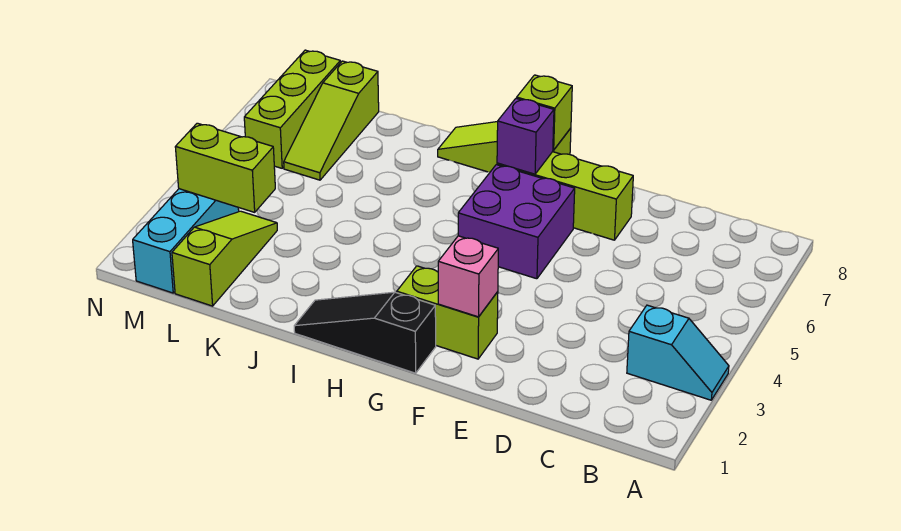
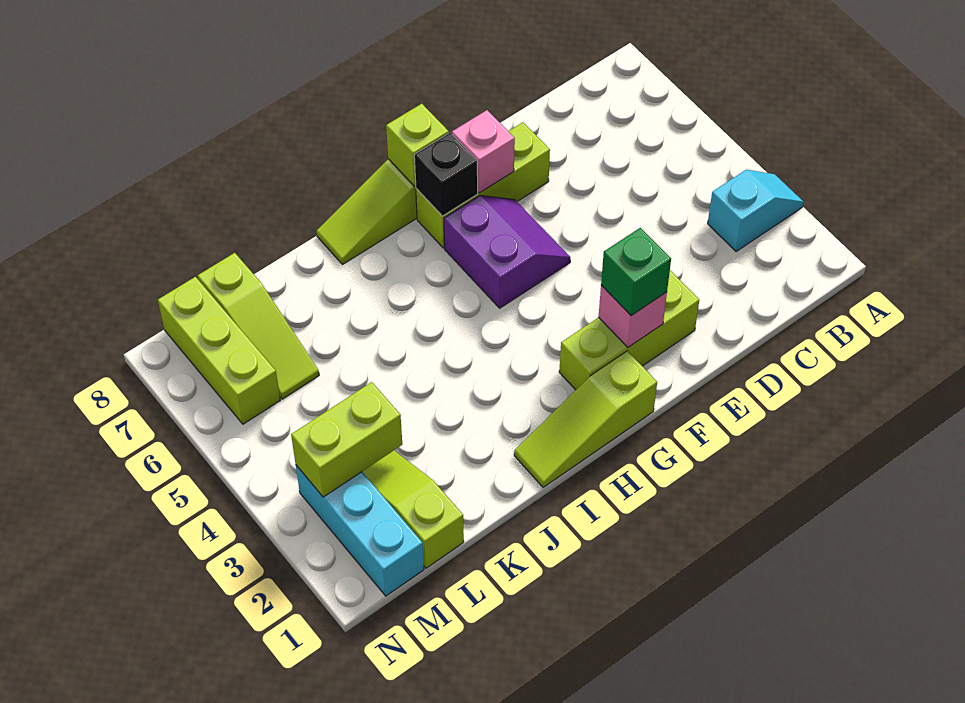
lime brick F2:G2 level 1 -> lime brick E2:G2 level 1
none -> green brick F2 level 3
purple brick F5:G6 level 1 -> purple slope F5:G6 level 1 top G
none -> pink brick F7 level 2
black slope G1:I1 level 1 top G -> lime slope G1:I1 level 1 top G
purple brick G7 level 2 -> black brick G7 level 2

